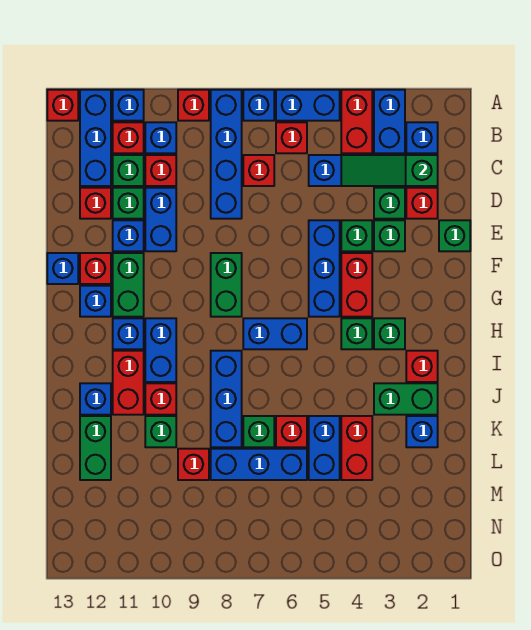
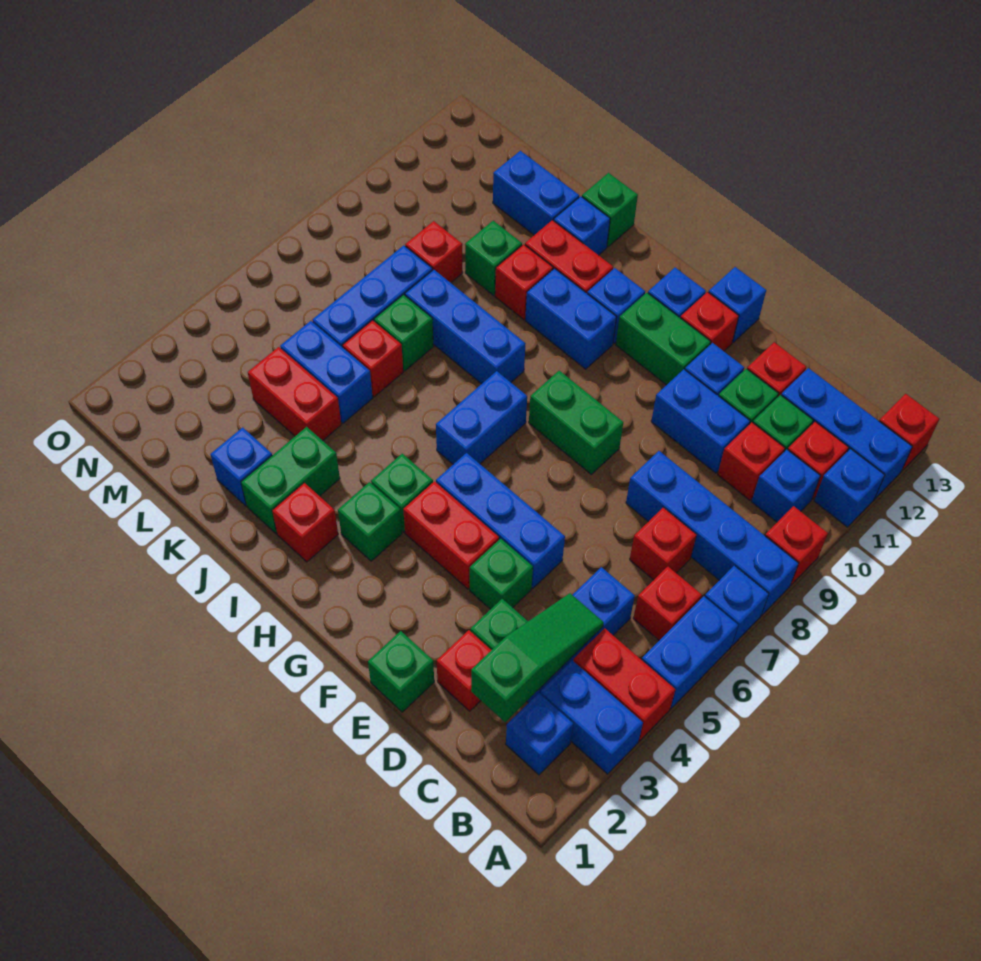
green brick E3 level 1 -> green brick J13 level 1
green brick K12:L12 level 1 -> blue brick K12:L12 level 1

